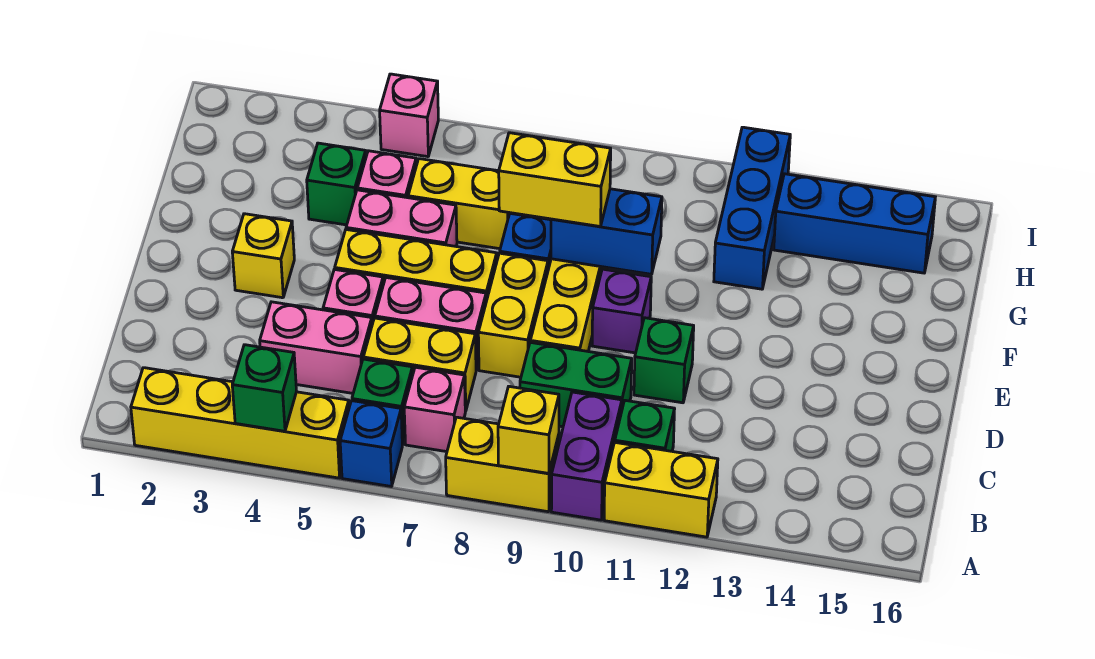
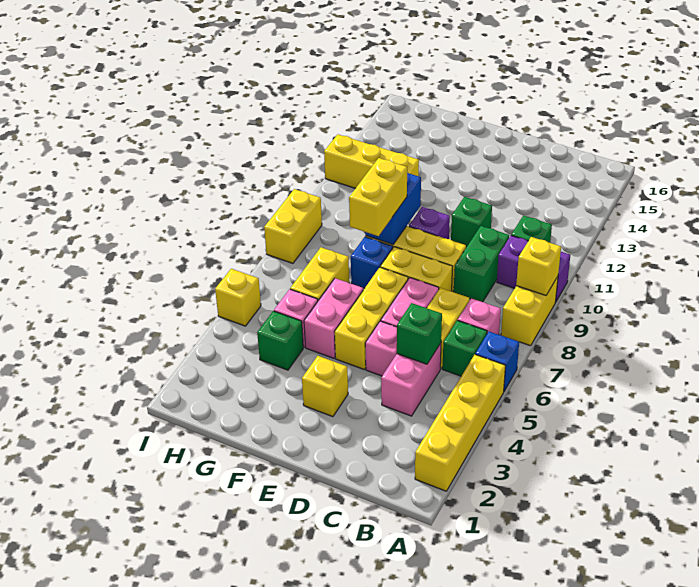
green brick A4 level 2 -> green brick C5 level 2
yellow brick A11:A12 level 1 -> yellow brick I8:I9 level 1
blue brick G12:I12 level 1 -> yellow brick G12:I12 level 1
blue brick H13:H15 level 1 -> none
pink brick I5 level 1 -> yellow brick I5 level 1

